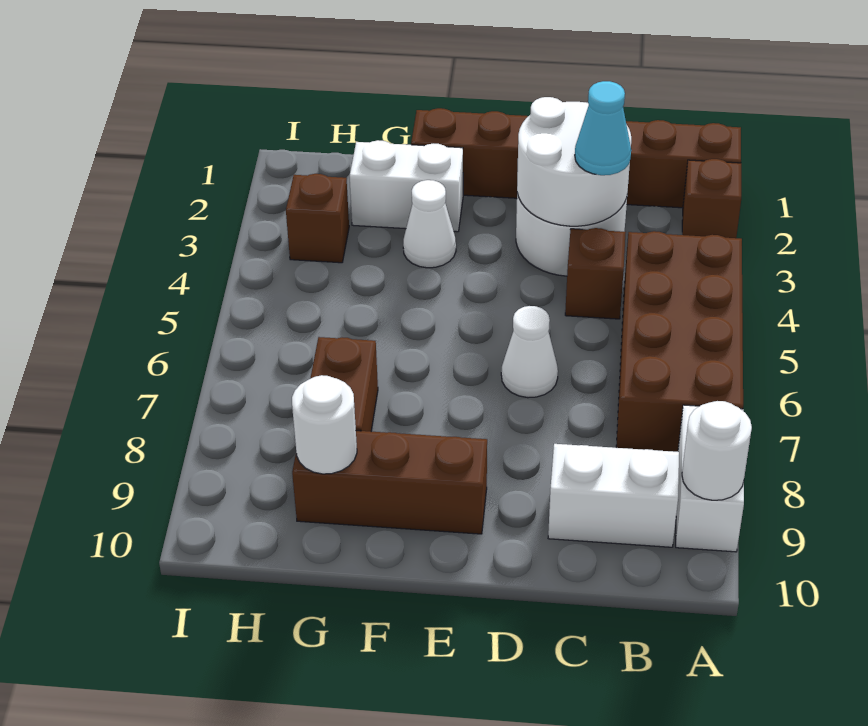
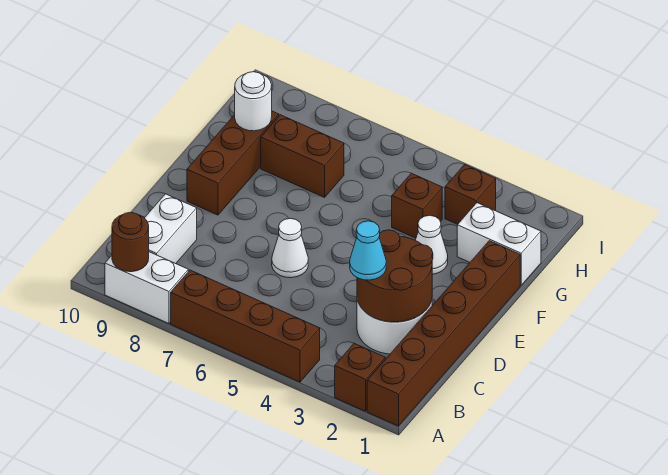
brown brick A4:B7 level 1 -> brown brick A4:A7 level 1
white round brick A9 level 2 -> brown round brick A9 level 2
white round brick C2:D3 level 2 -> brown round brick C2:D3 level 2
brown brick C4 level 1 -> brown brick G4 level 1
white brick F2:G2 level 1 -> white brick G1:G2 level 1

